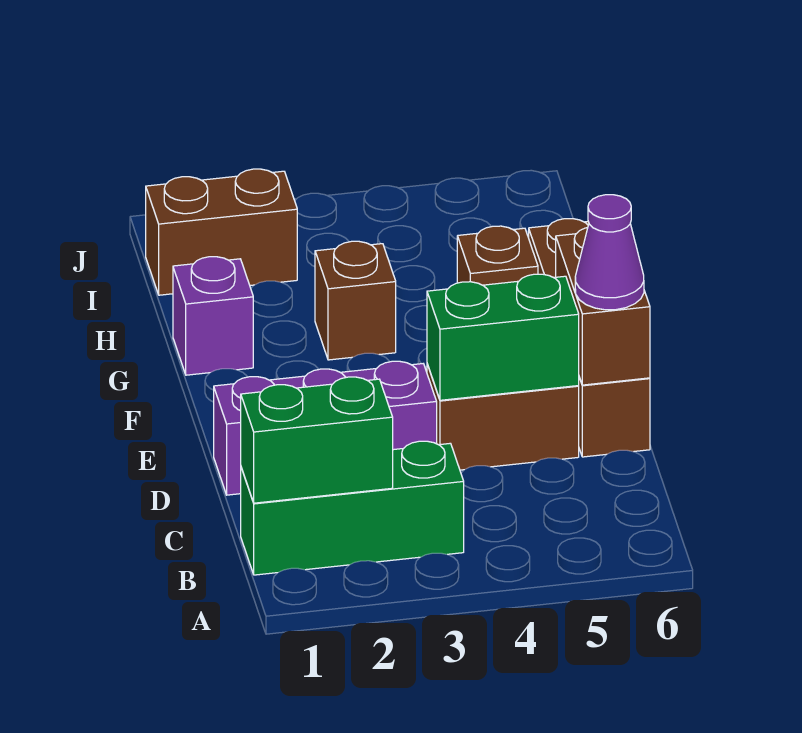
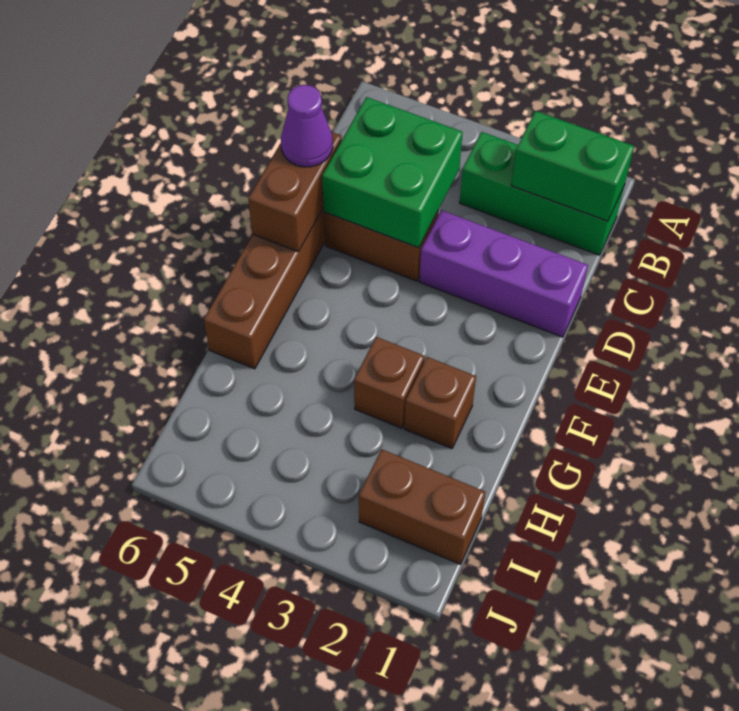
green brick D4:D5 level 2 -> green brick C4:D5 level 2
purple brick G1 level 1 -> none
brown brick G5 level 1 -> brown brick G2 level 1

